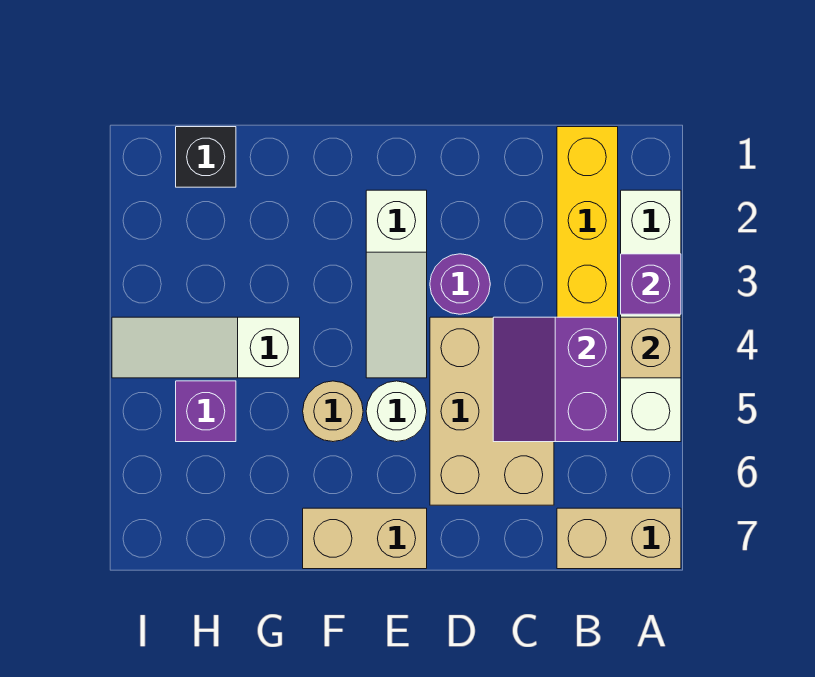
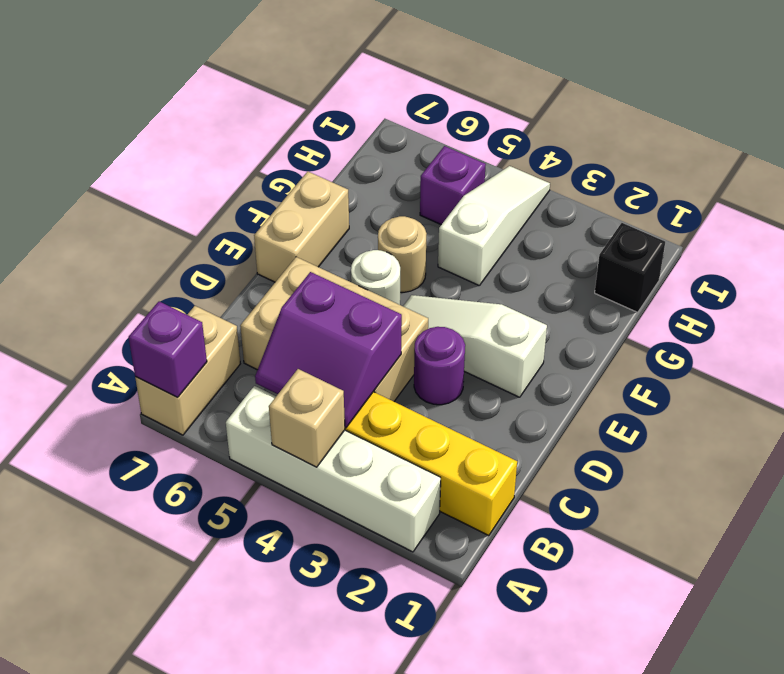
purple brick A3 level 2 -> purple brick A7 level 2
purple slope B4:C5 level 2 top B -> purple slope B4:C5 level 2 top C

